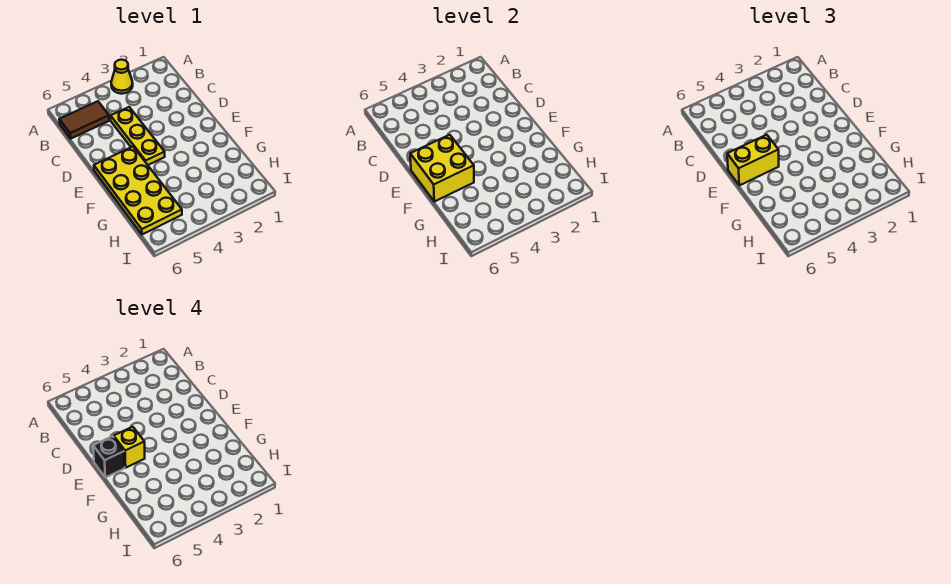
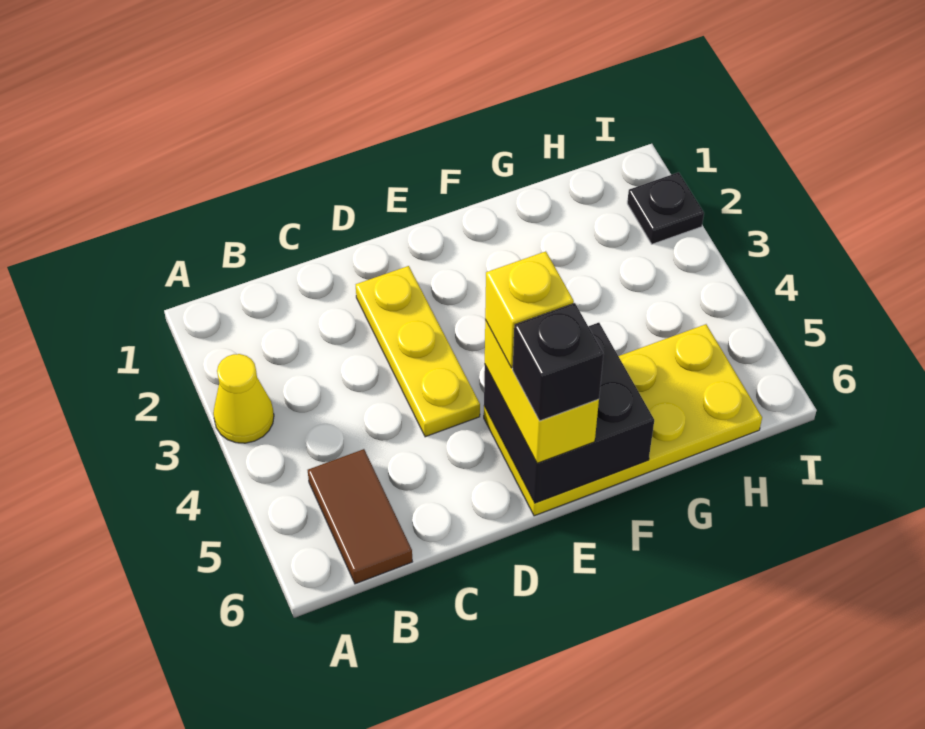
yellow plate C4:E4 level 1 -> yellow plate D2:D4 level 1
yellow brick E5:F6 level 2 -> black brick E5:F6 level 2
none -> black plate I2 level 1

